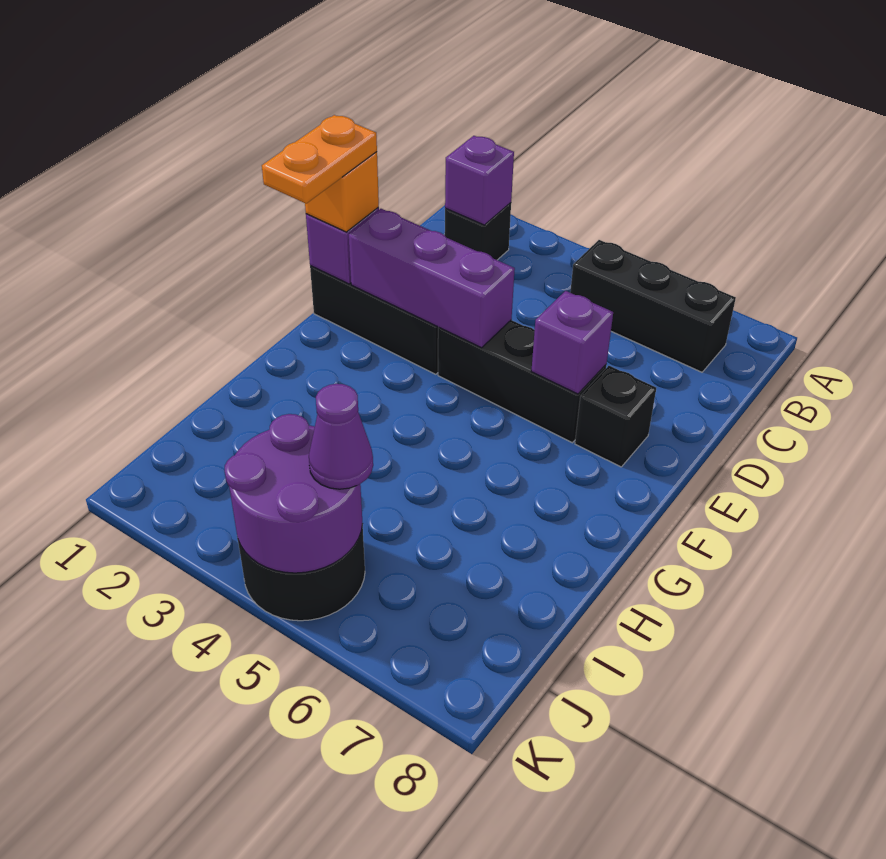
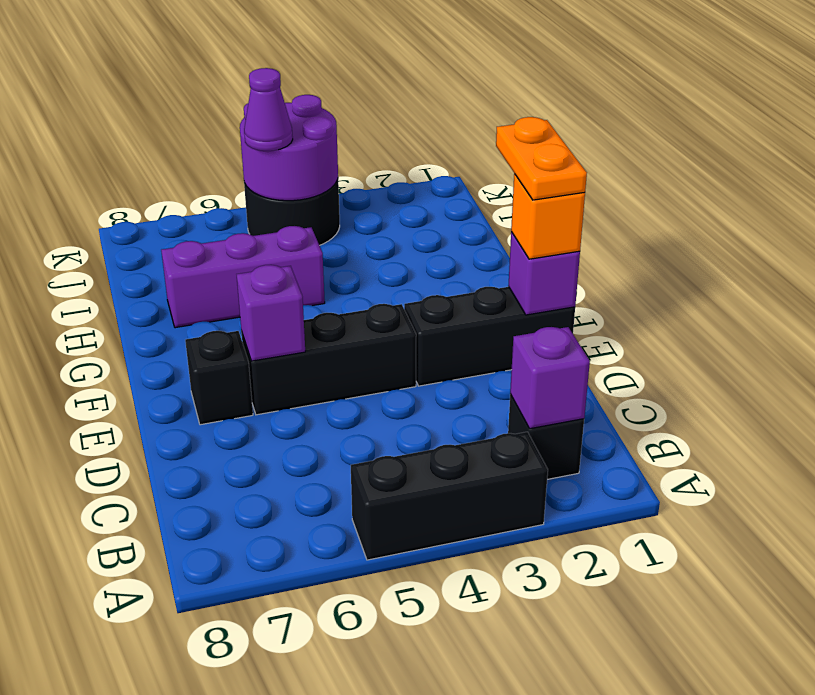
black brick B5:B7 level 1 -> black brick A3:A5 level 1
purple brick E2:E4 level 2 -> purple brick H5:H7 level 1

